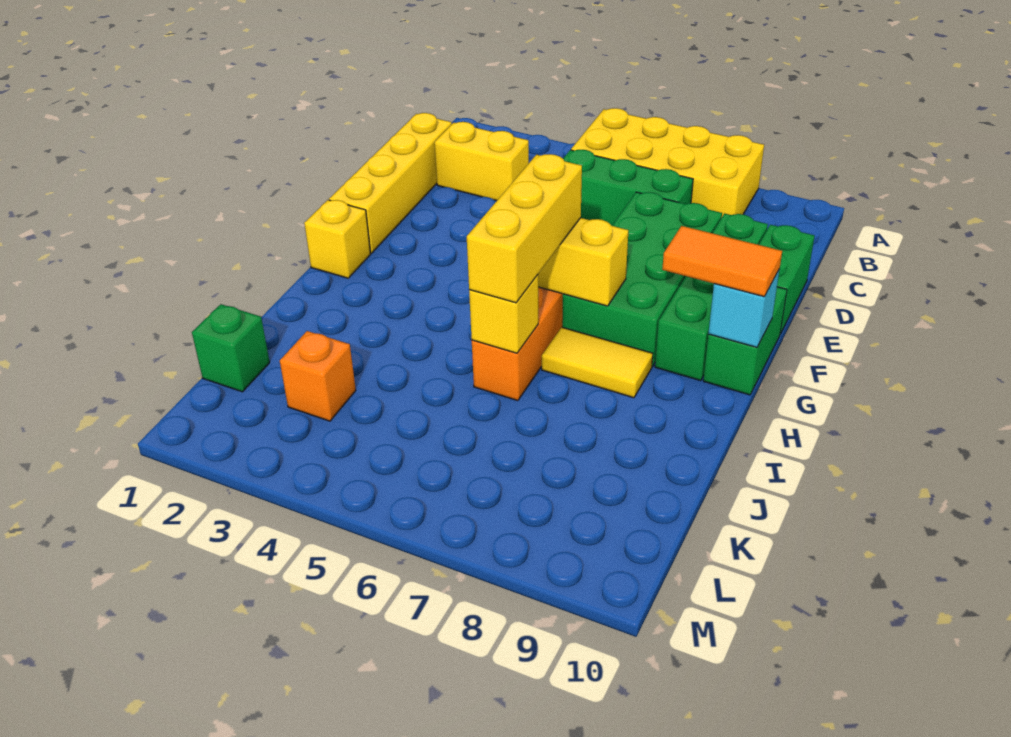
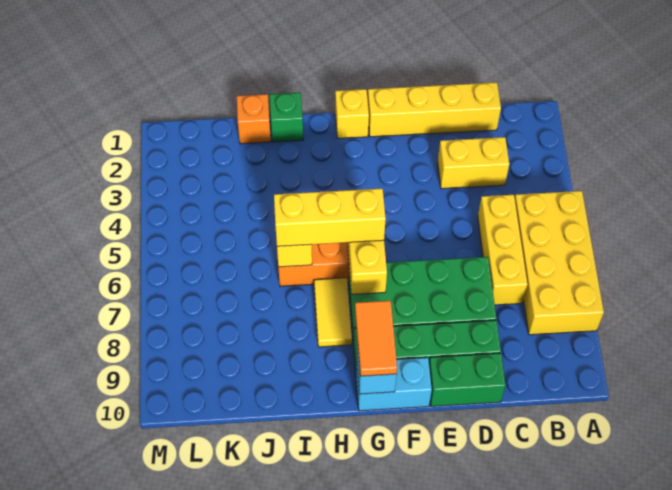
yellow brick C2:C3 level 1 -> yellow brick C3:D3 level 1
green brick C5:C7 level 1 -> yellow brick C5:C7 level 1
green brick F10:G10 level 1 -> cyan brick F10:G10 level 1
green brick K1 level 1 -> green brick I1 level 1
orange brick K3 level 1 -> orange brick J1 level 1

